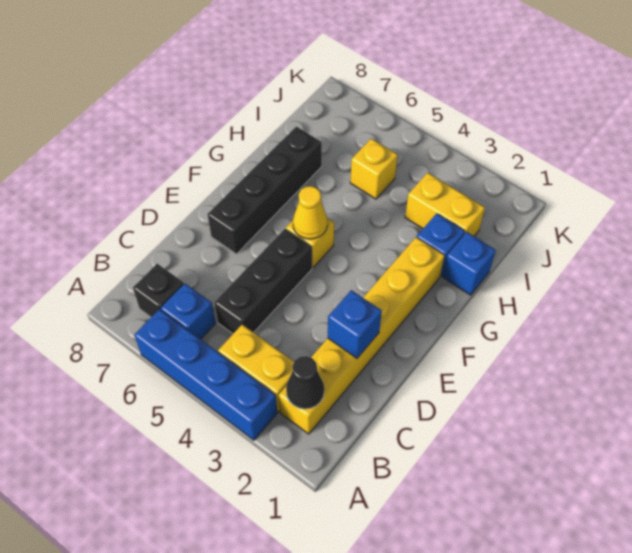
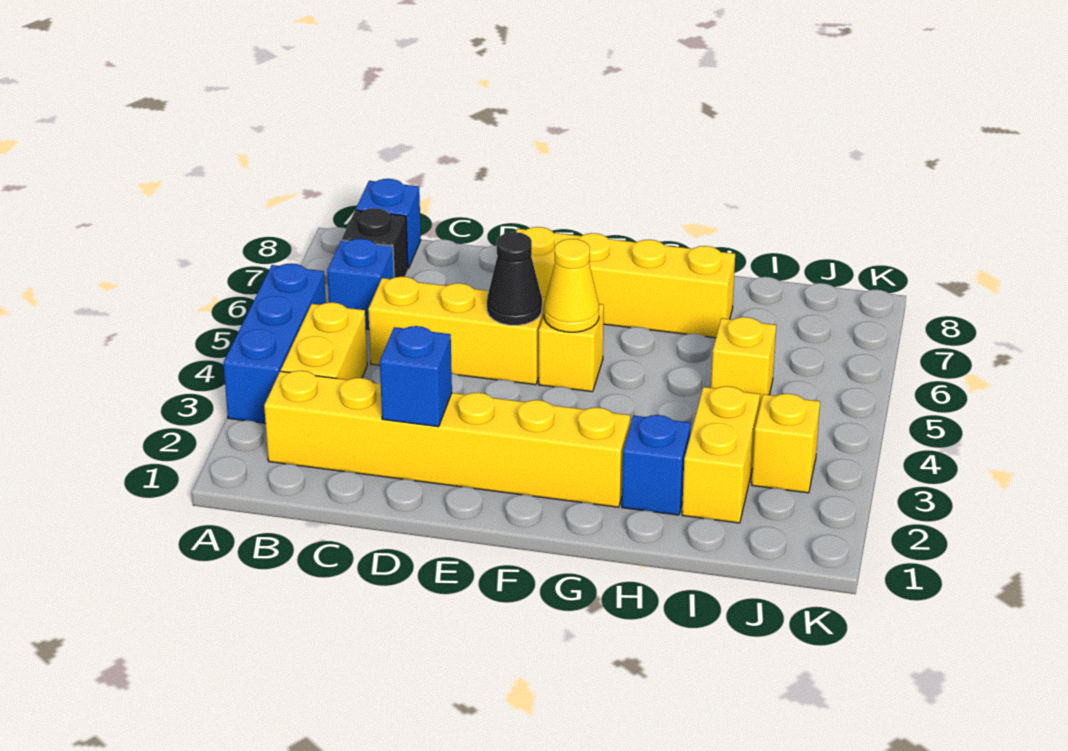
blue brick A3:A6 level 1 -> blue brick A3:A5 level 1
black cone B2 level 2 -> black cone E5 level 2
black brick C5:E5 level 1 -> yellow brick C5:E5 level 1
black brick E7:H7 level 1 -> yellow brick E7:H7 level 1
blue brick H1 level 1 -> blue brick B8 level 1
none -> yellow brick J3 level 1

